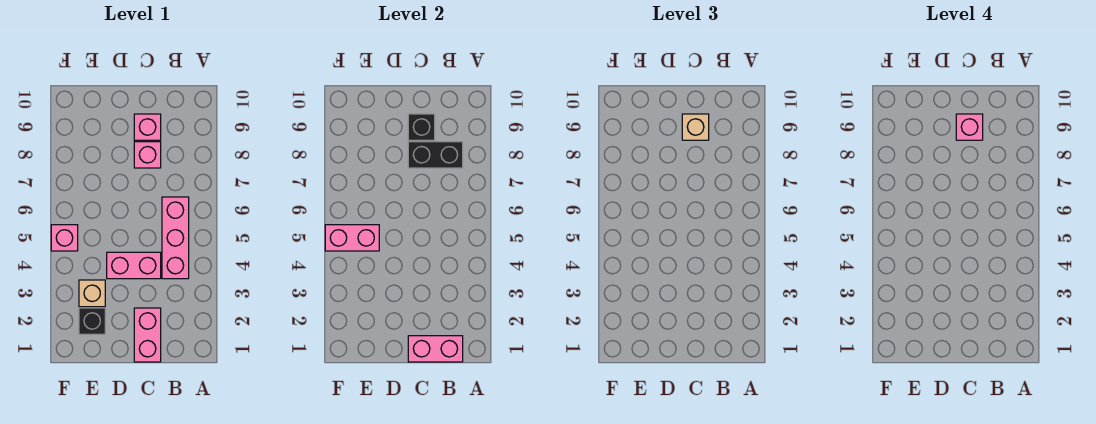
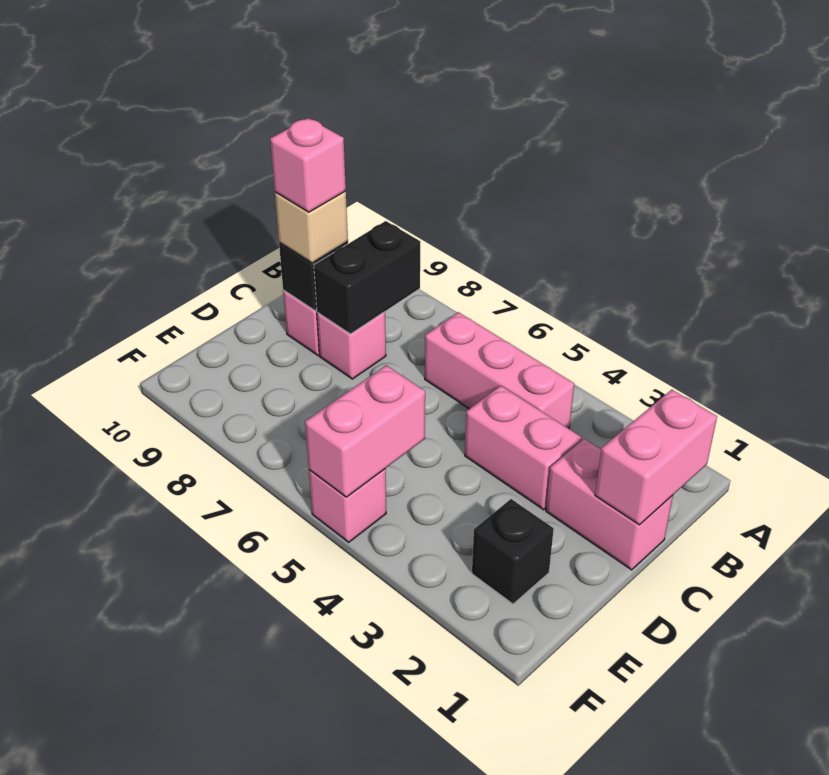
pink brick C4:D4 level 1 -> pink brick C3:C4 level 1
tan brick E3 level 1 -> none

